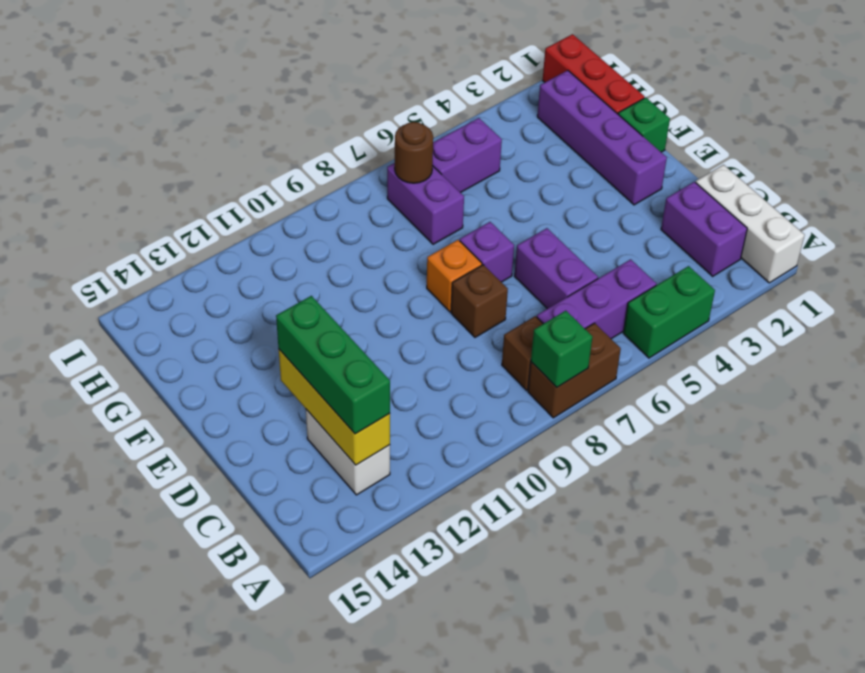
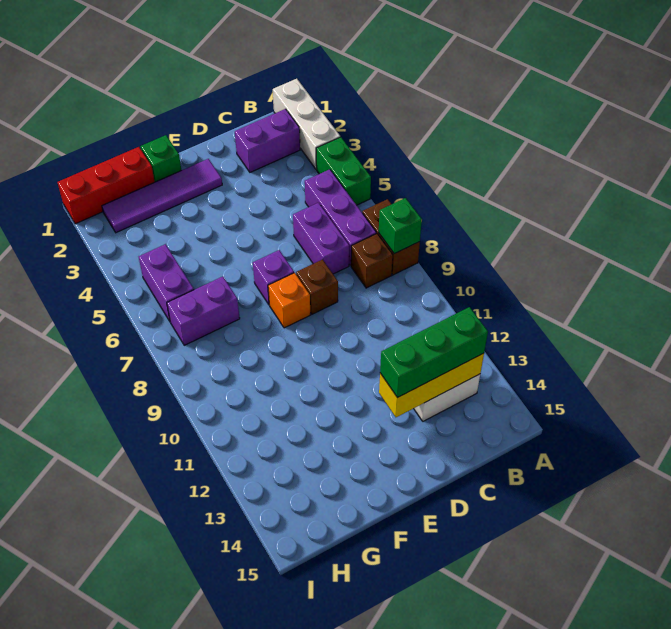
white brick A1:C1 level 1 -> white brick A1:A3 level 1
purple brick C6:D6 level 1 -> purple brick C6:C7 level 1
purple brick E2:H2 level 1 -> purple tile E2:H2 level 1
brown round brick H7 level 2 -> none

